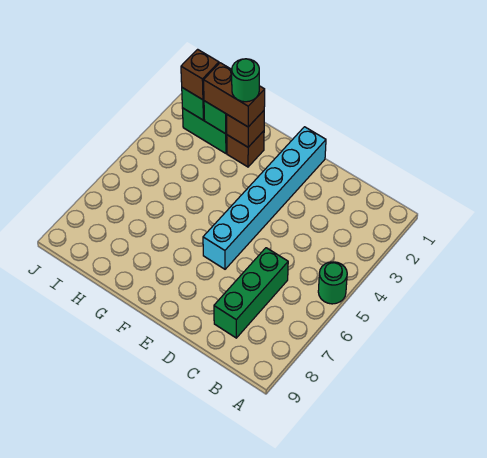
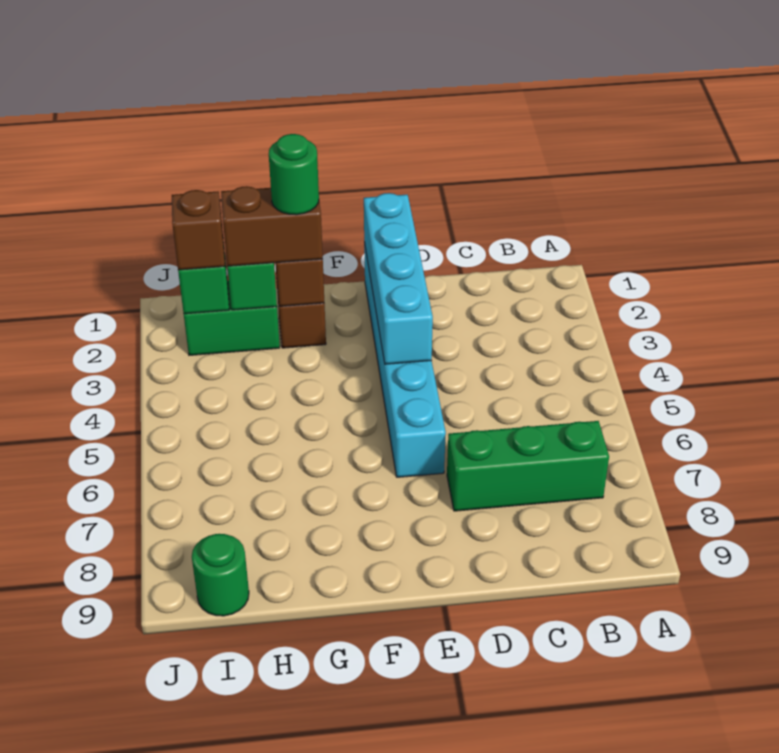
green round brick A5 level 1 -> green round brick I9 level 1
green brick C6:C8 level 1 -> green brick B7:D7 level 1
none -> cyan brick E1:E4 level 2

